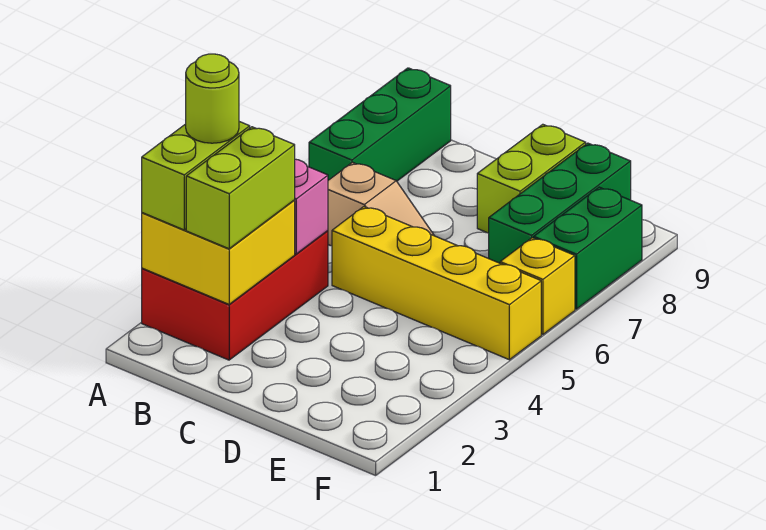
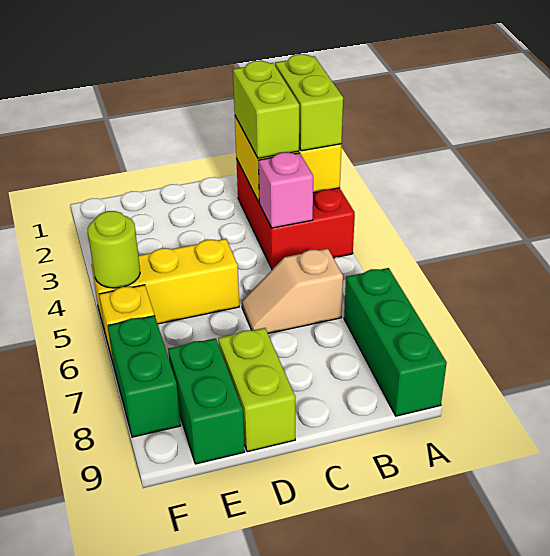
lime round brick A3 level 4 -> lime round brick F5 level 2
yellow brick C5:F5 level 1 -> yellow brick D5:F5 level 1
green brick E7:E9 level 1 -> green brick E8:E9 level 1

